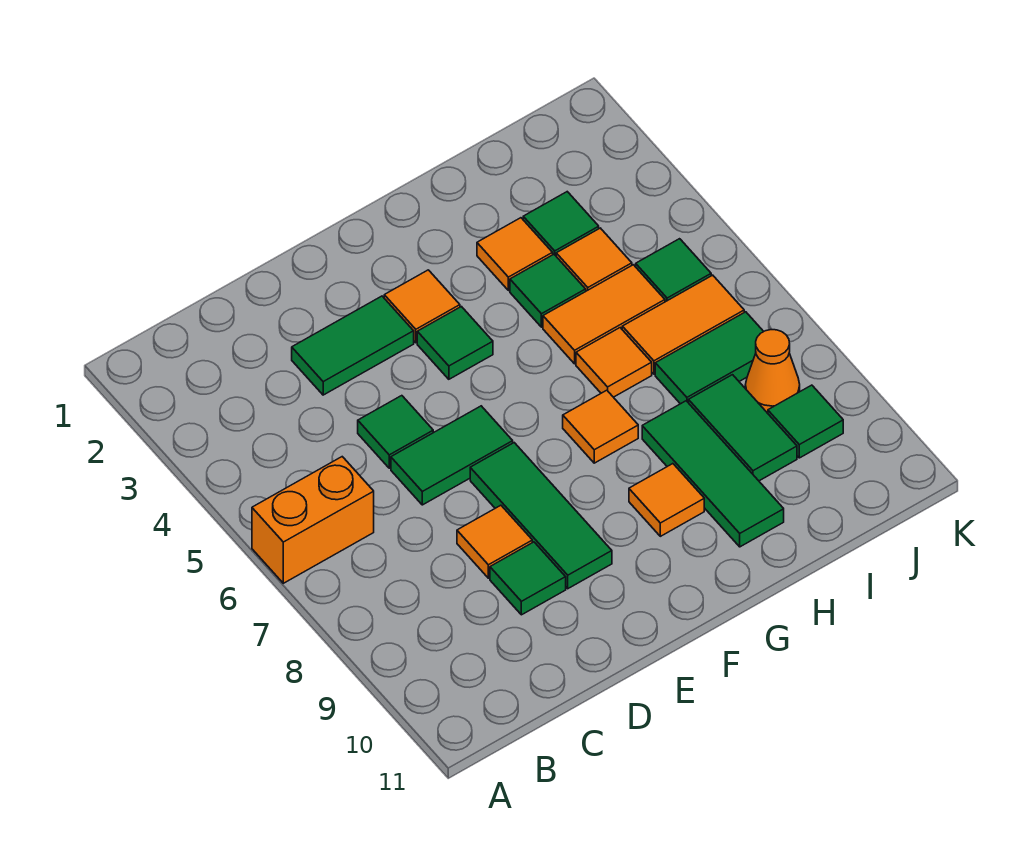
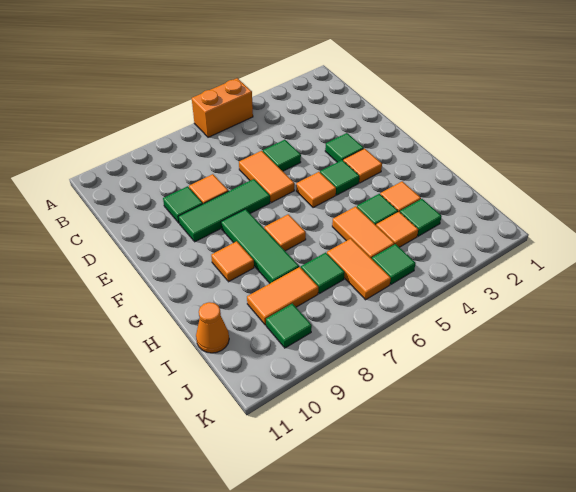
orange brick A6:B6 level 1 -> orange brick A5:A6 level 1
green tile D3:E3 level 1 -> green tile E3 level 1
green tile D6:E6 level 1 -> orange tile D6:E6 level 1
orange tile H6 level 1 -> orange tile F5 level 1
green tile H8:H10 level 1 -> green tile F8:H8 level 1
green tile I7:J7 level 1 -> green tile I7 level 1
green tile I8:I9 level 1 -> orange tile I8:I9 level 1
orange cone J8 level 1 -> orange cone I11 level 1

